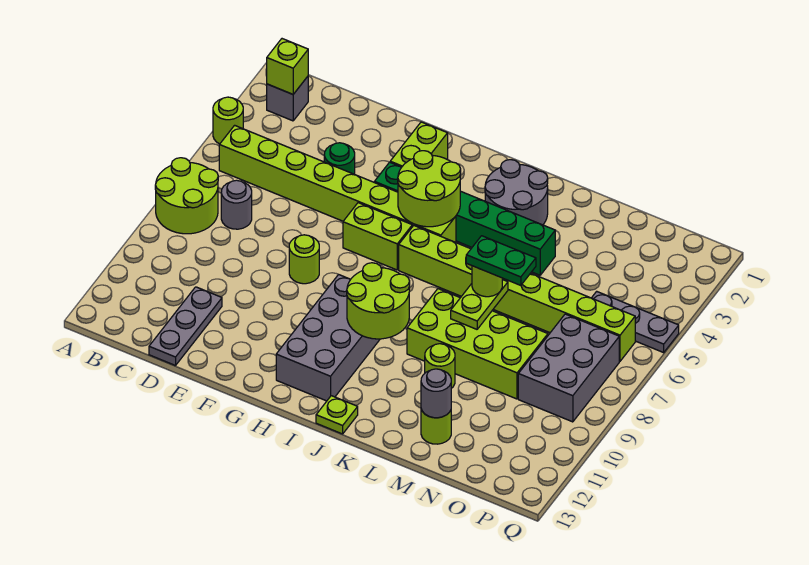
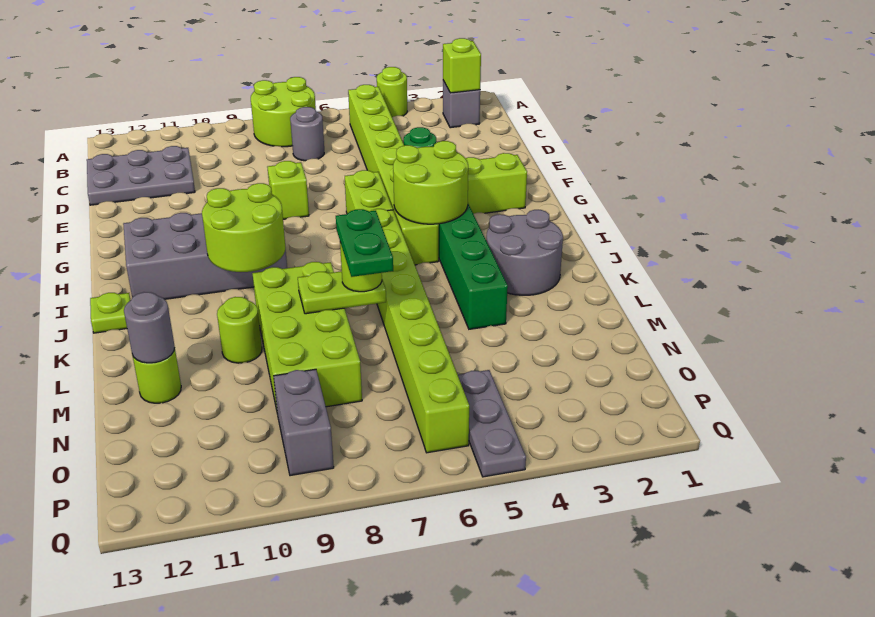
grey plate D11:D13 level 1 -> grey plate C11:D13 level 1
lime round brick F8 level 1 -> lime brick F8 level 1
grey brick O7:P9 level 1 -> grey brick O9:P9 level 1

